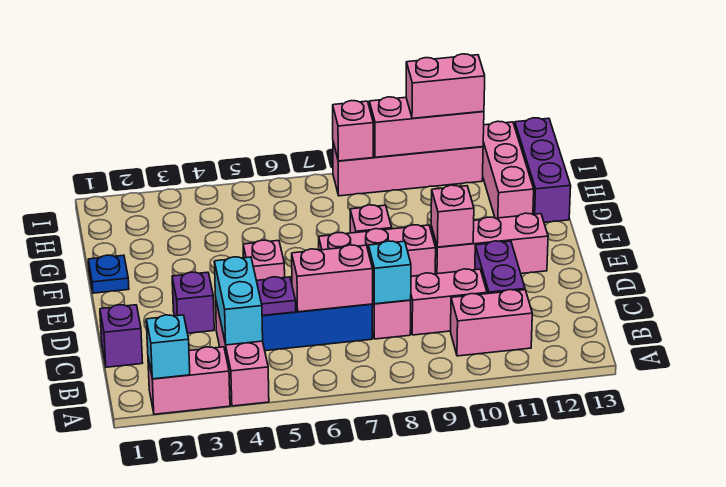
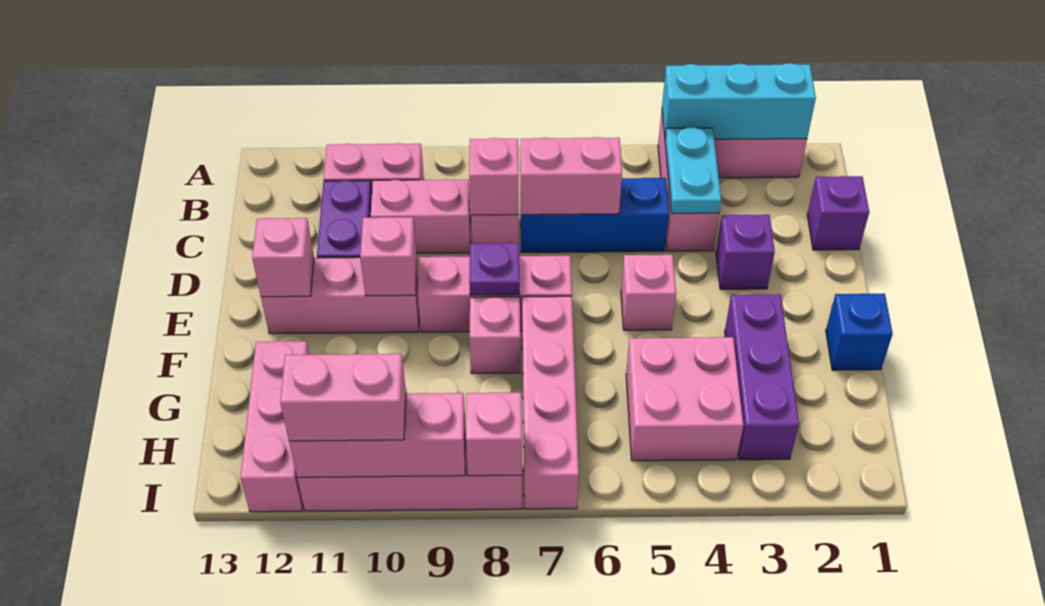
cyan brick A2 level 2 -> cyan brick A2:A4 level 2
cyan brick B4:C4 level 2 -> cyan plate B4:C4 level 2
purple plate C5 level 2 -> purple plate E8 level 2
cyan brick C8 level 2 -> pink brick C8 level 2
none -> pink brick E12 level 2
blue plate F1 level 1 -> blue brick F1 level 1
none -> pink brick F7:I7 level 1
none -> pink brick G4:H5 level 1
purple brick G13:I13 level 1 -> purple brick F3:H3 level 1

